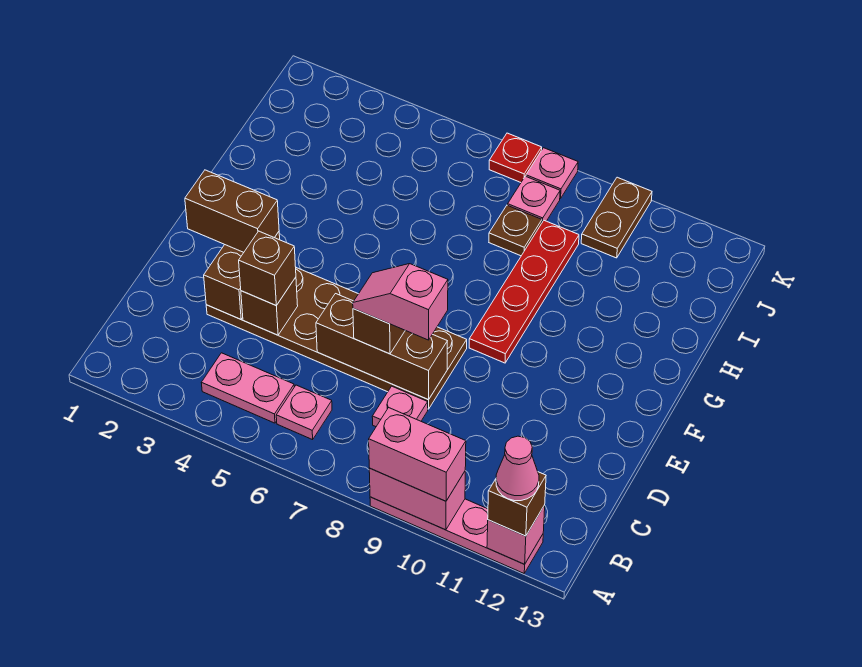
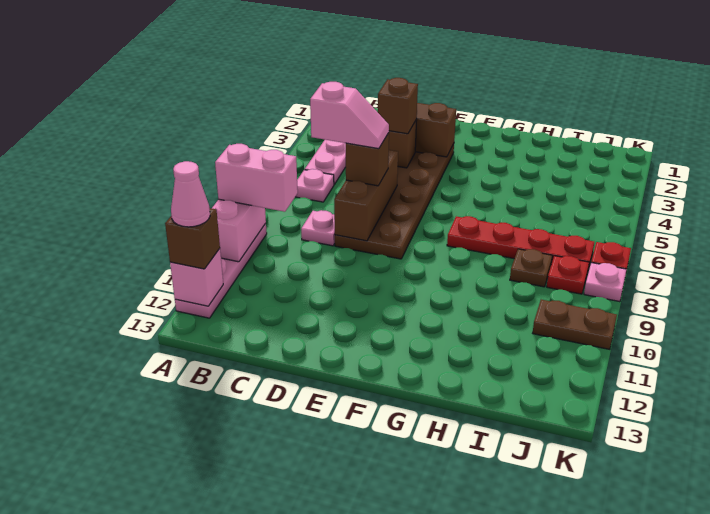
pink brick A9:A10 level 3 -> pink brick A9:B9 level 3
pink slope D7:D8 level 4 top 8 -> pink slope C7:D7 level 4 top C
brown brick E2:E3 level 3 -> none
red plate F9:I9 level 1 -> red plate G7:J7 level 1
pink plate J8 level 1 -> red plate J8 level 1

